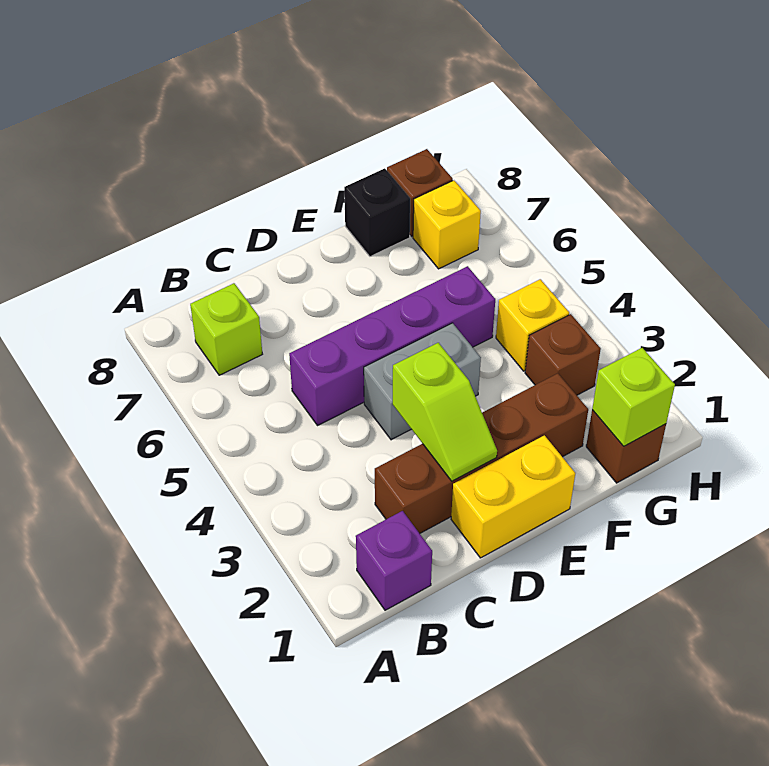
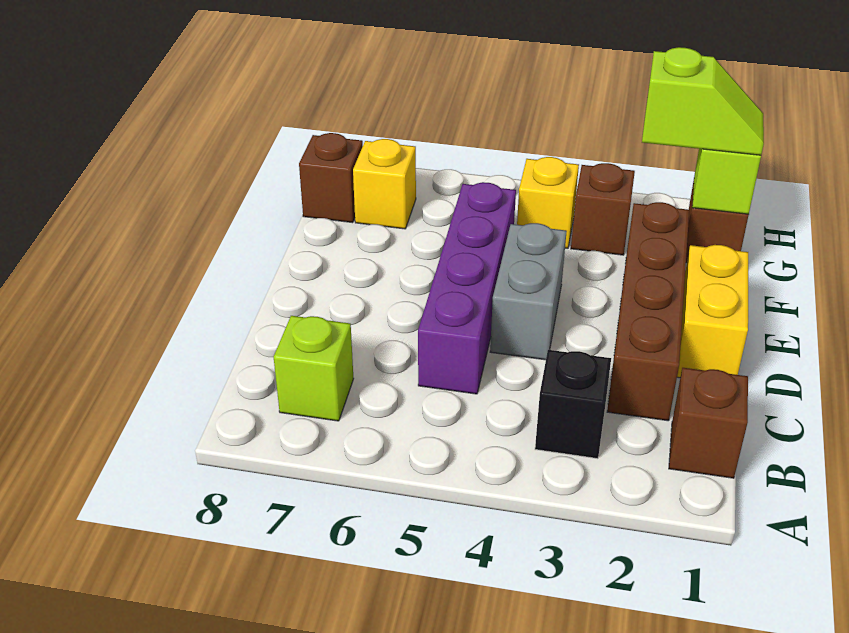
purple brick B1 level 1 -> brown brick B1 level 1
lime slope D2:D3 level 2 top 3 -> lime slope G1:G2 level 3 top 2
black brick F8 level 1 -> black brick B3 level 1

